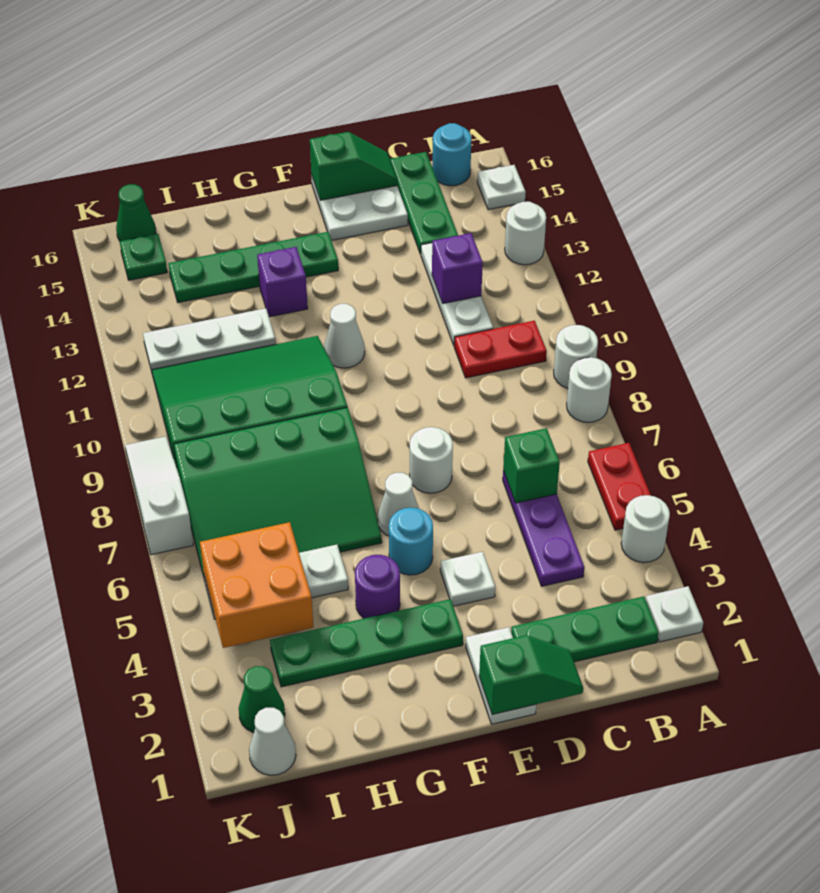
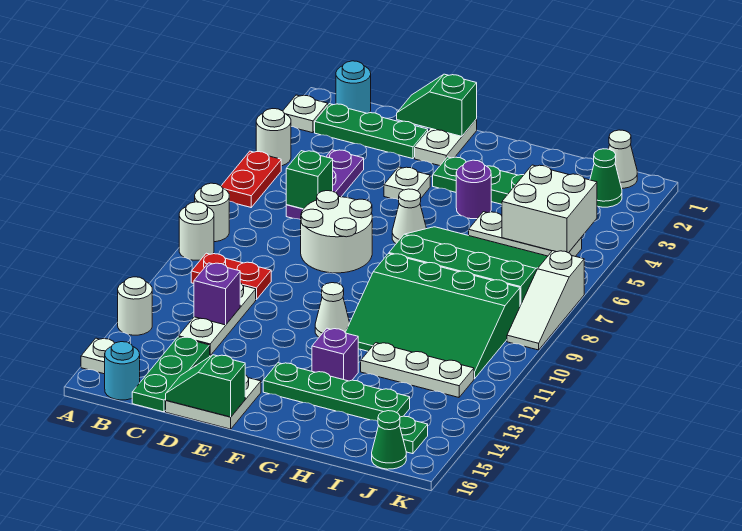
white round brick E7 level 1 -> white round brick D7:E8 level 1
cyan round brick F5 level 1 -> cyan round brick B1 level 1
orange brick I4:J5 level 2 -> white brick I4:J5 level 2

